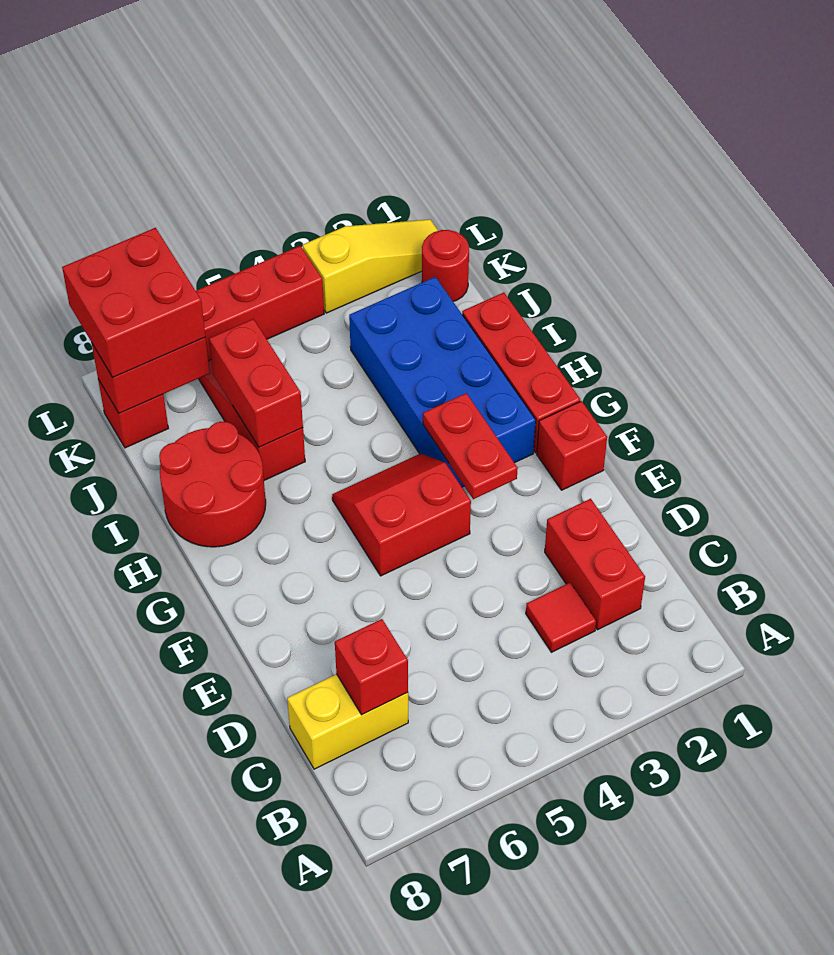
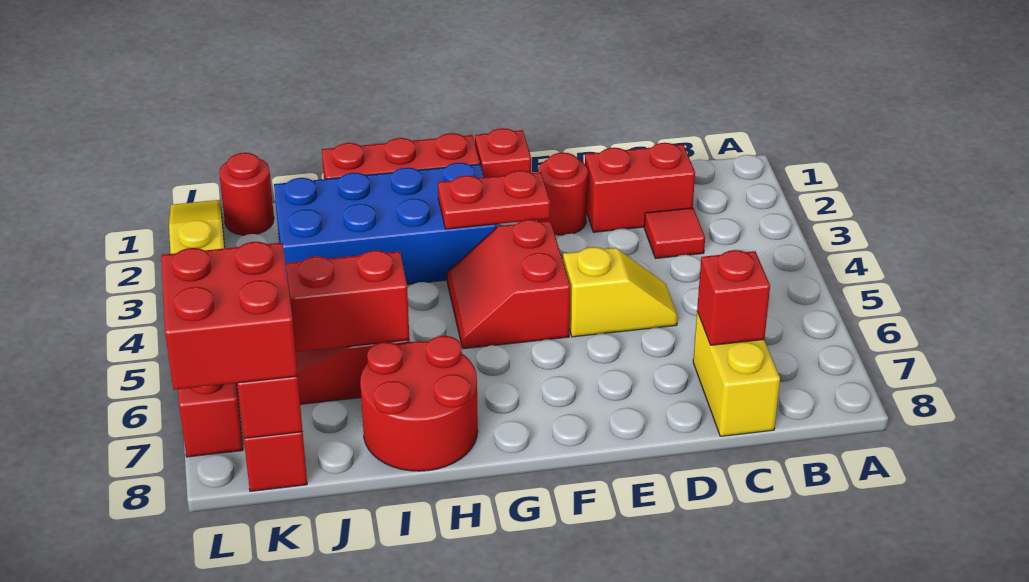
none -> yellow slope D5:E5 level 1 top E
none -> red round brick E2 level 1

